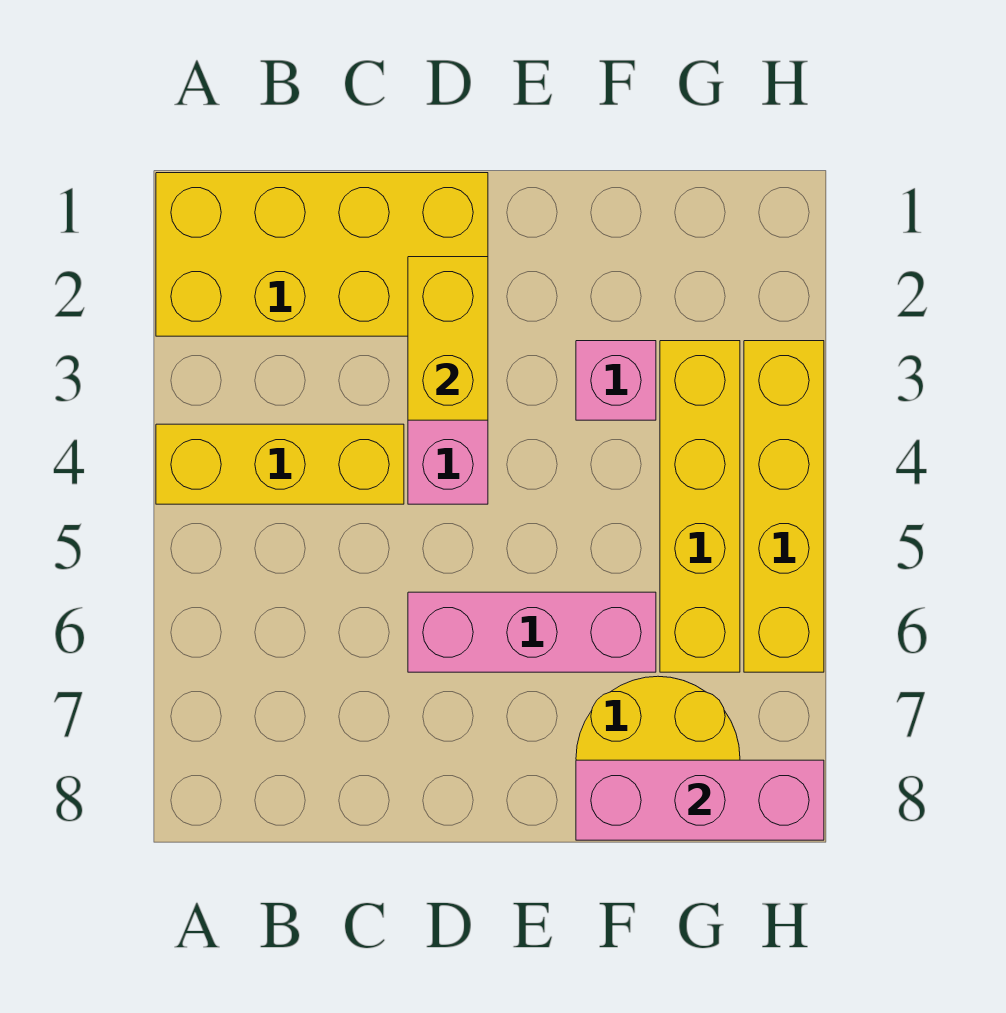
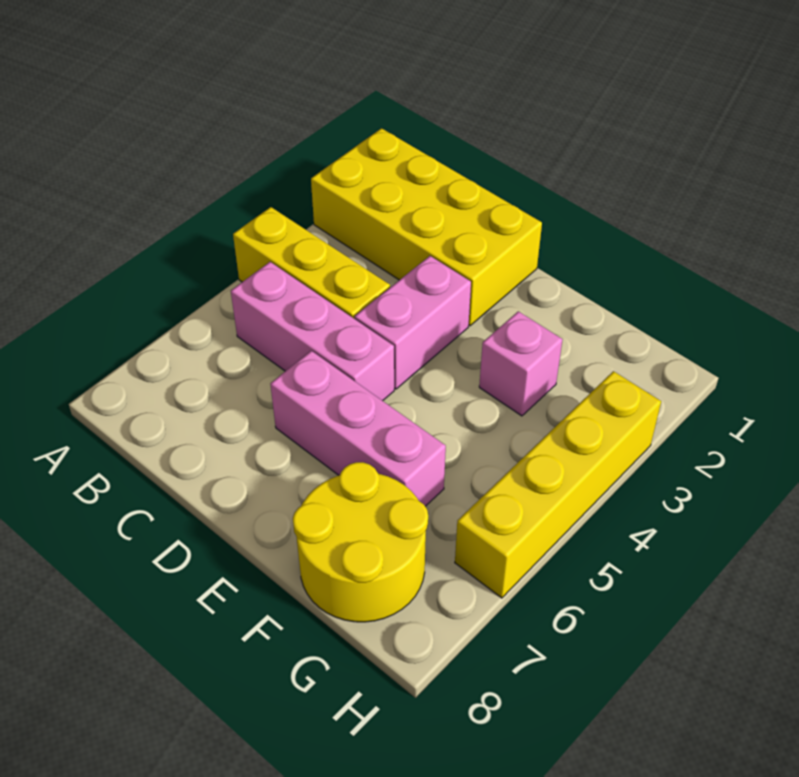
yellow brick D2:D3 level 2 -> none
pink brick F8:H8 level 2 -> pink brick B5:D5 level 1
yellow brick G3:G6 level 1 -> none

